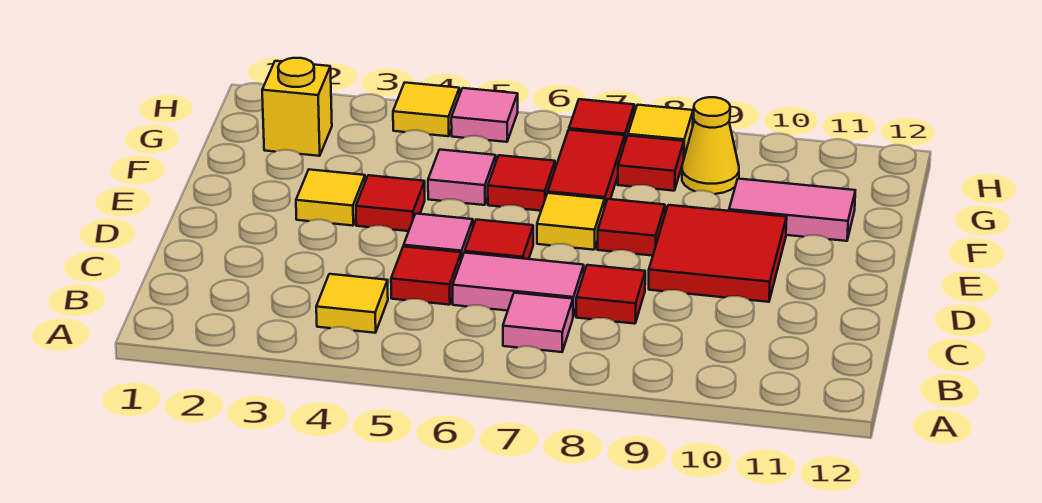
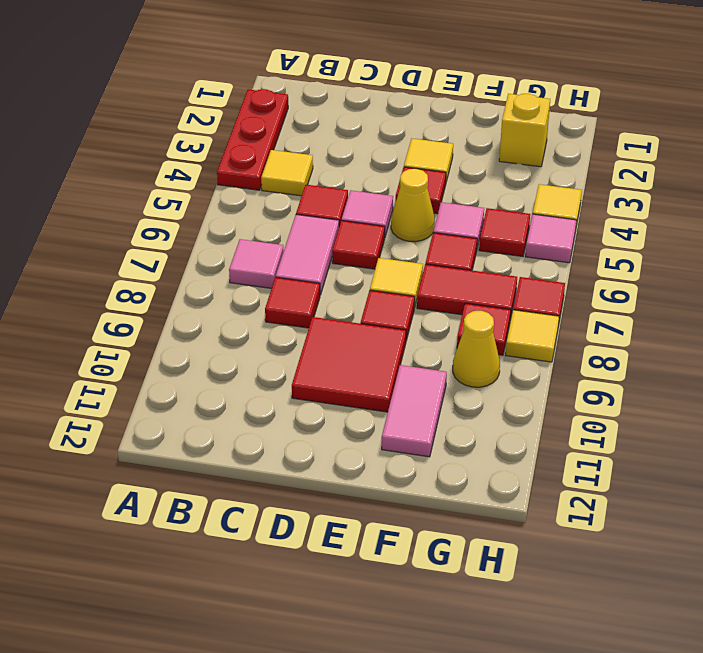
none -> red plate A2:A4 level 1
none -> yellow cone E5 level 1
none -> red tile G5 level 1

